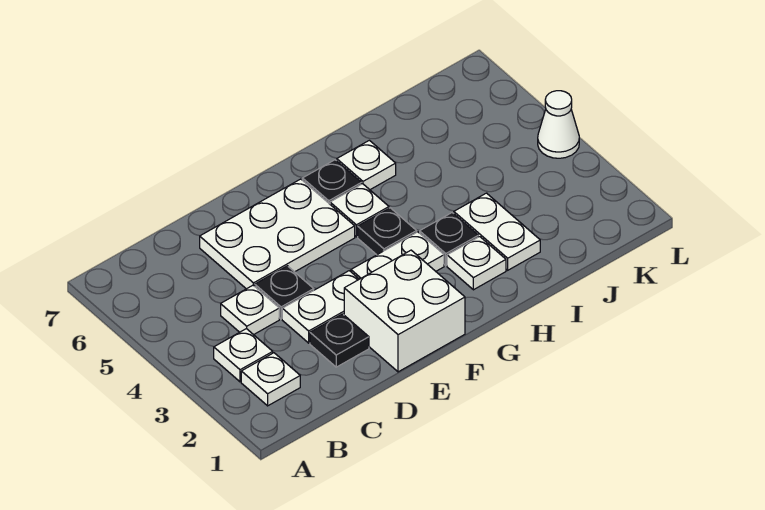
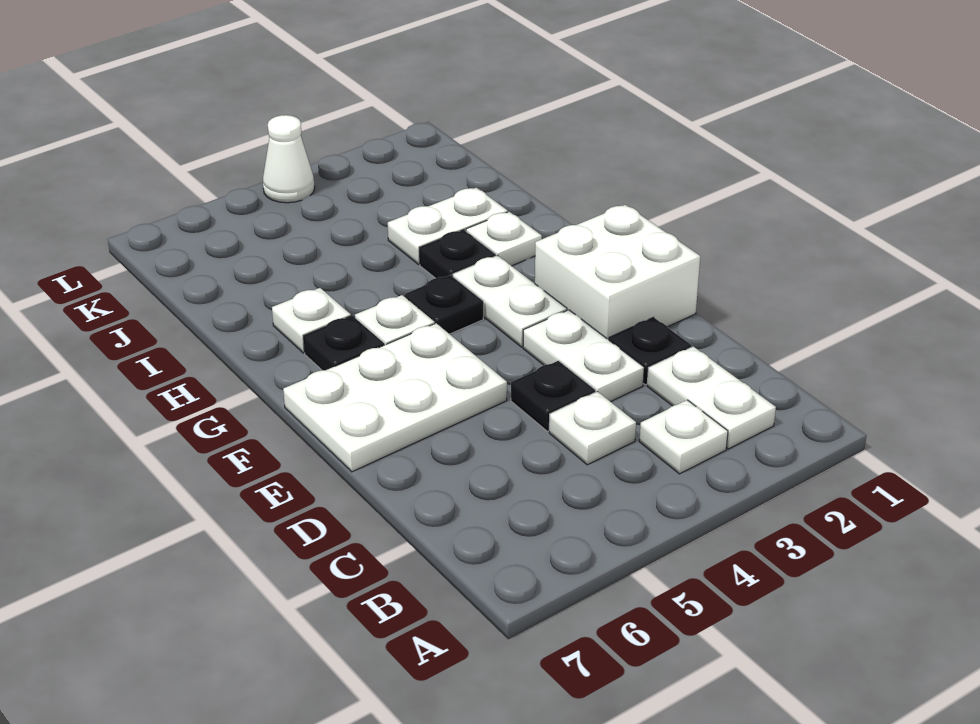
white plate B2 level 1 -> white plate B2:C2 level 1
white plate D5:F6 level 1 -> white plate E5:F7 level 1

